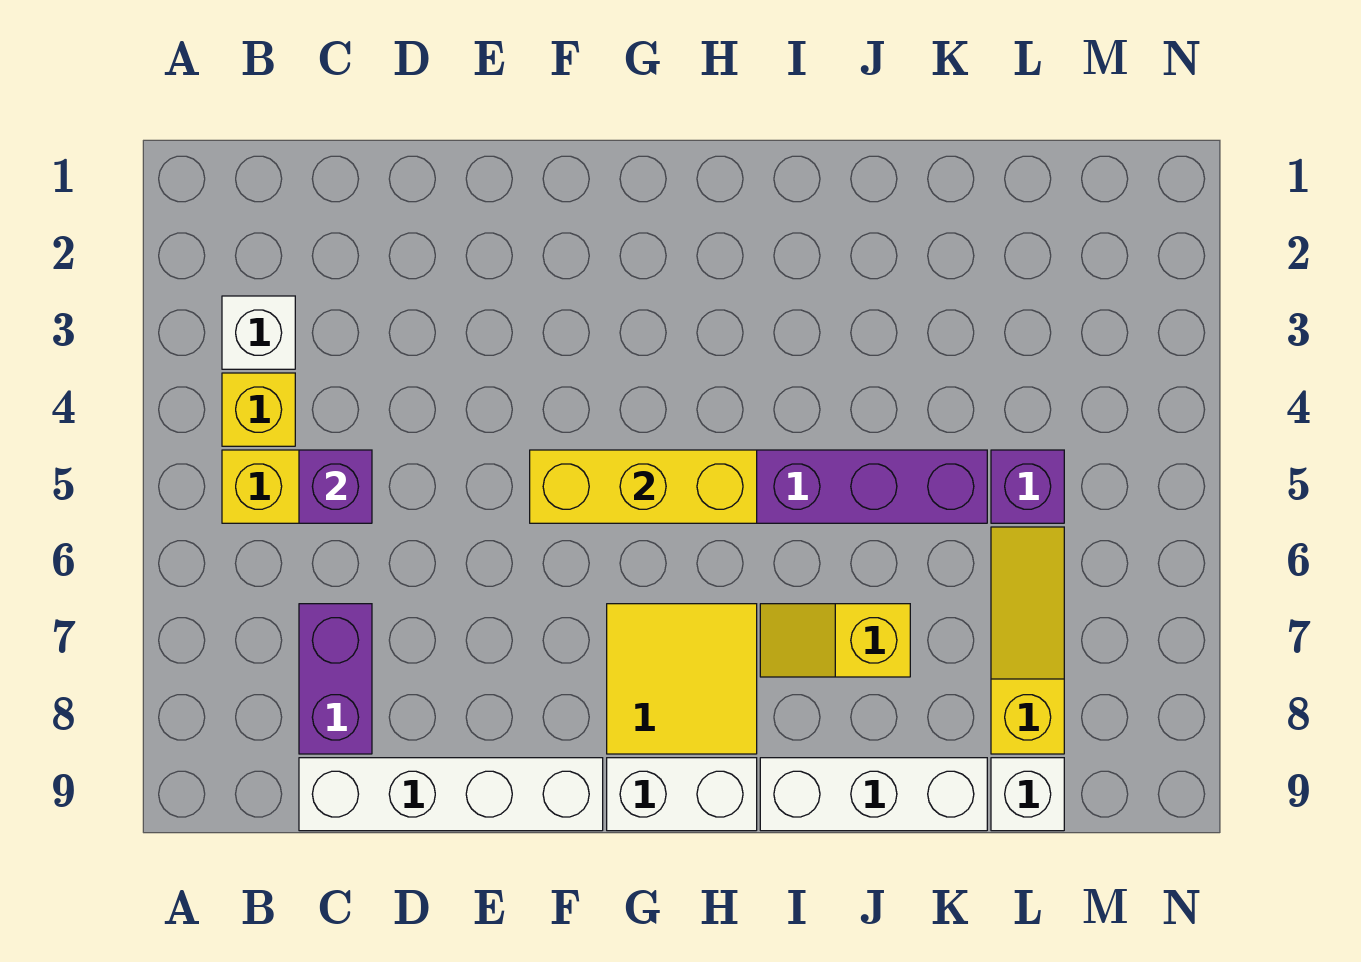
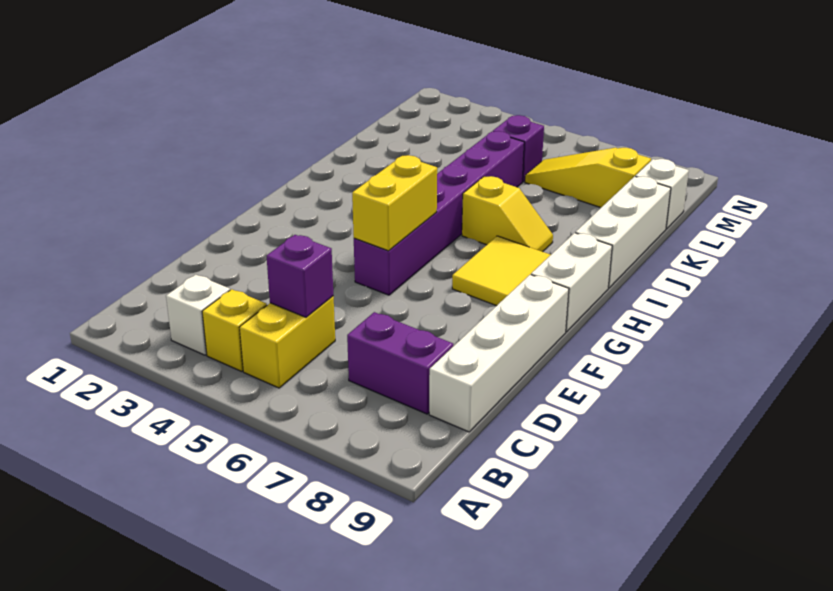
yellow brick F5:H5 level 2 -> yellow brick F5:G5 level 2
yellow slope I7:J7 level 1 top J -> yellow slope I6:I7 level 1 top 6

